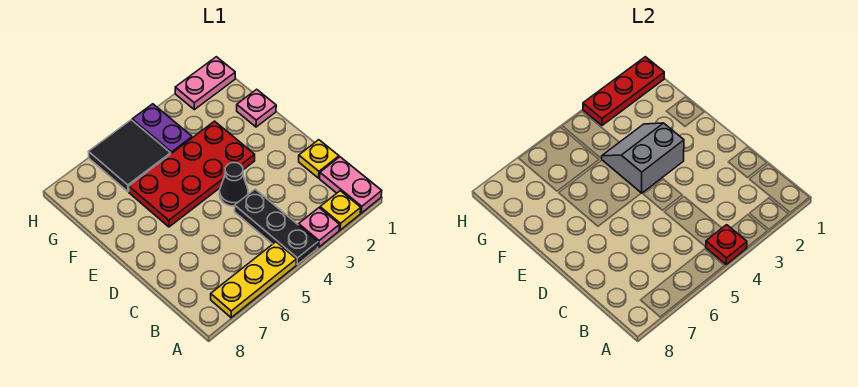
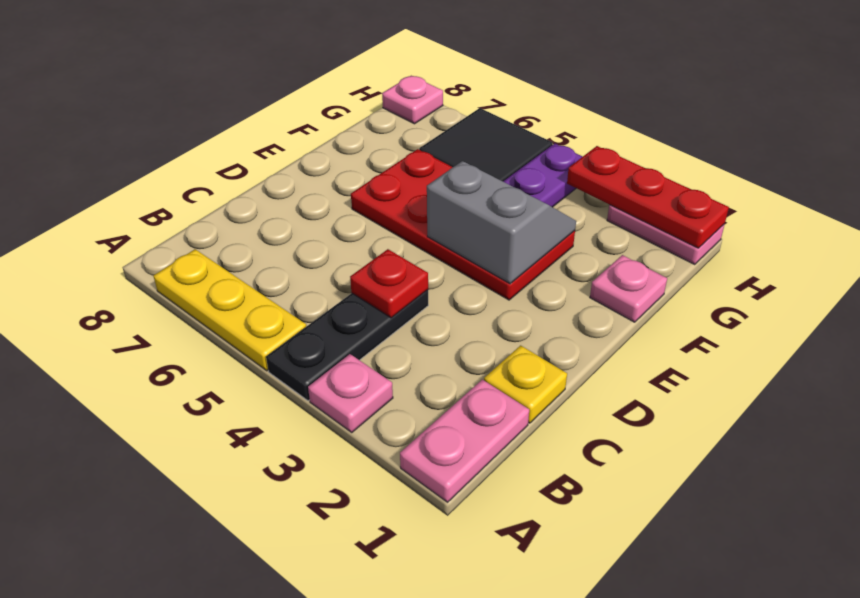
yellow plate A2 level 1 -> none
red plate A4 level 2 -> red plate C4 level 2
black cone D4 level 1 -> none
none -> pink plate H8 level 1

